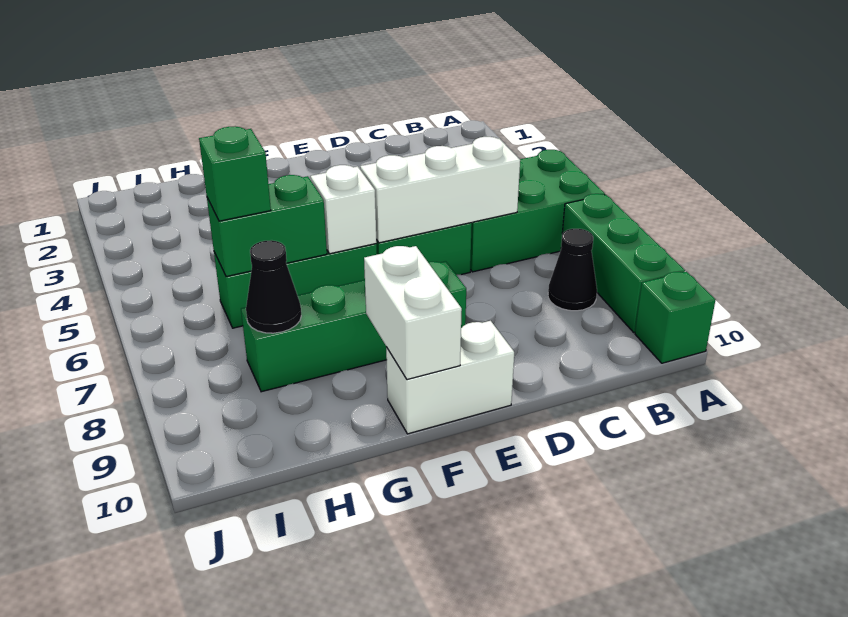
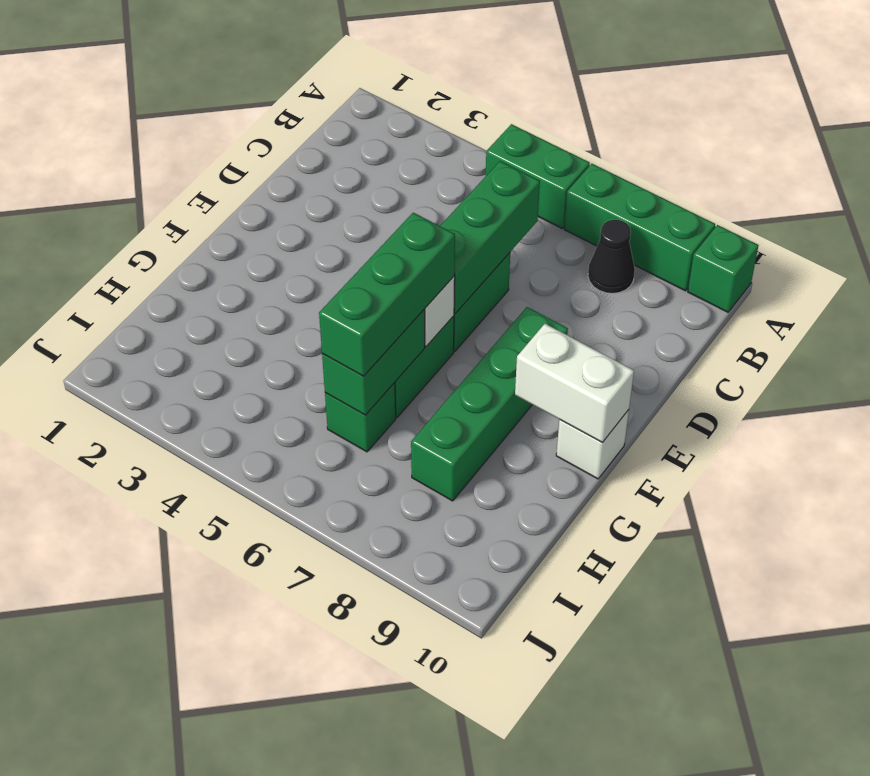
green brick A5:C6 level 1 -> green brick A5:A6 level 1
white brick C6:E6 level 2 -> green brick C6:E6 level 2
white brick E10:F10 level 1 -> white brick F10 level 1
green brick H6 level 3 -> green brick F6:H6 level 3
black cone H8 level 2 -> none

